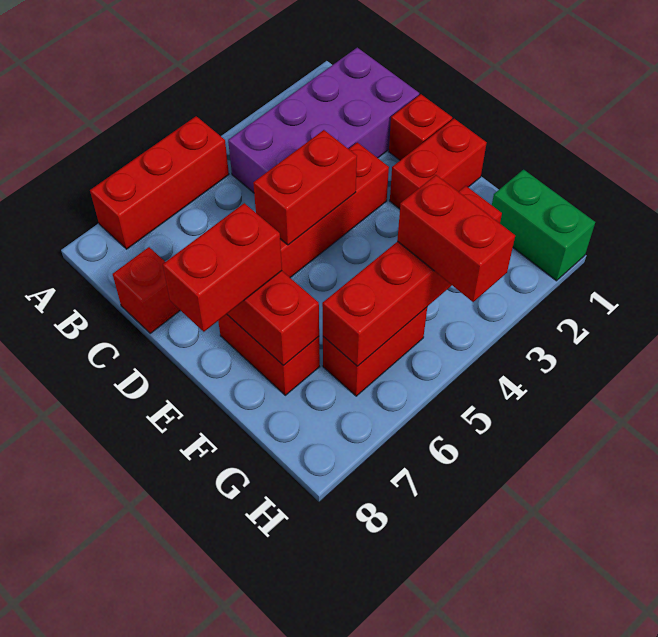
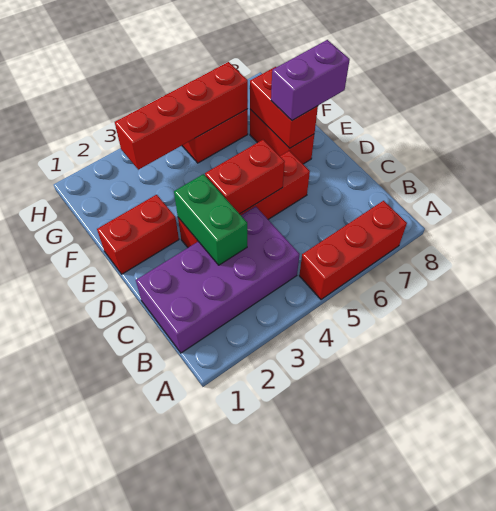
red brick C8 level 1 -> none
red brick D1 level 1 -> none
red brick E7:E8 level 3 -> purple brick E7:E8 level 3
green brick G1:H1 level 1 -> green brick C3:D3 level 2
red brick G4:H4 level 3 -> none

